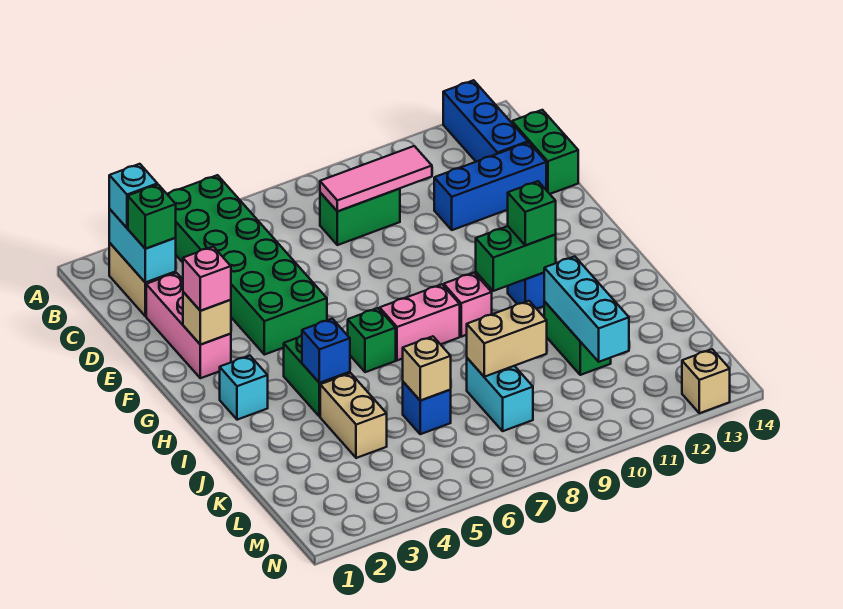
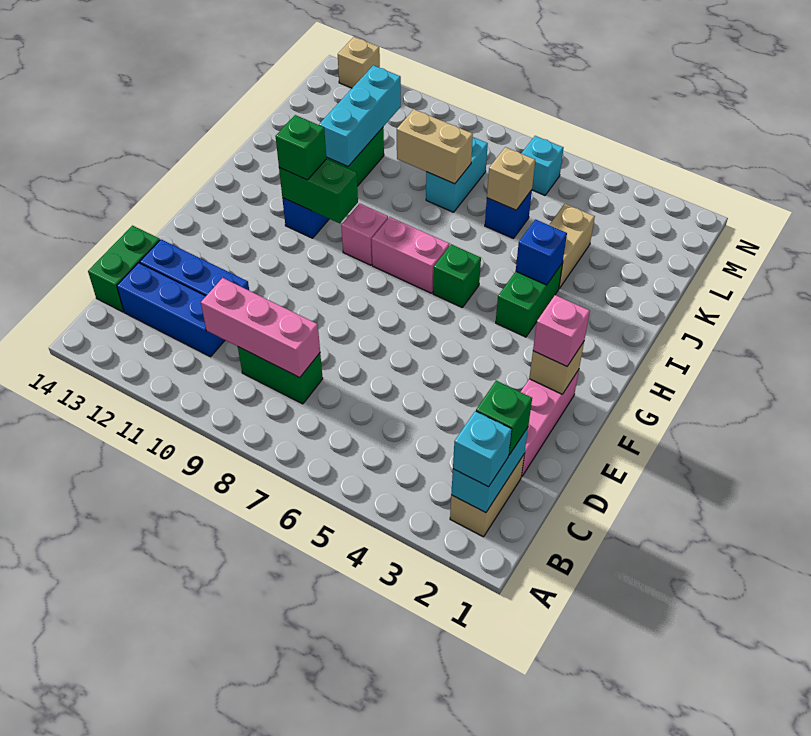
green brick A4:F5 level 1 -> none
blue brick A13:C13 level 1 -> blue brick C11:C13 level 1
pink tile C8:C10 level 2 -> pink brick C8:C10 level 2
cyan brick H2 level 1 -> cyan brick M6 level 1

